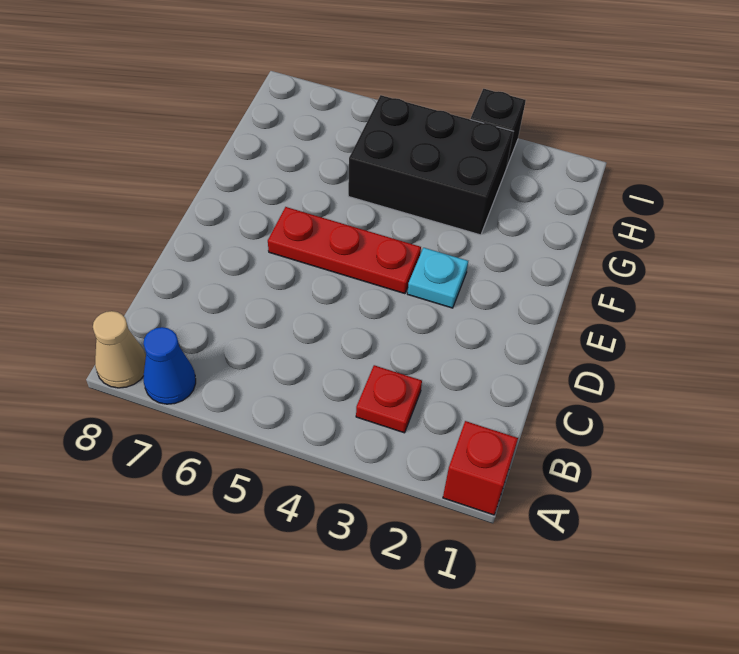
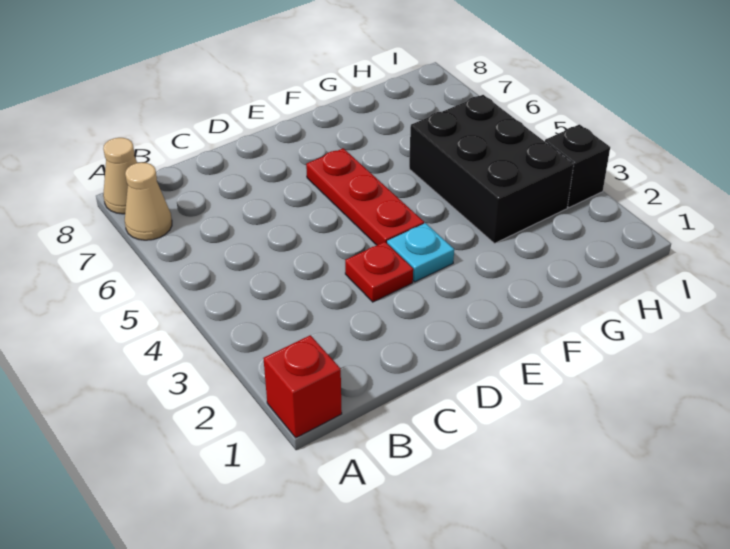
blue cone A7 level 1 -> tan cone A7 level 1
red plate B3 level 1 -> red plate D3 level 1

